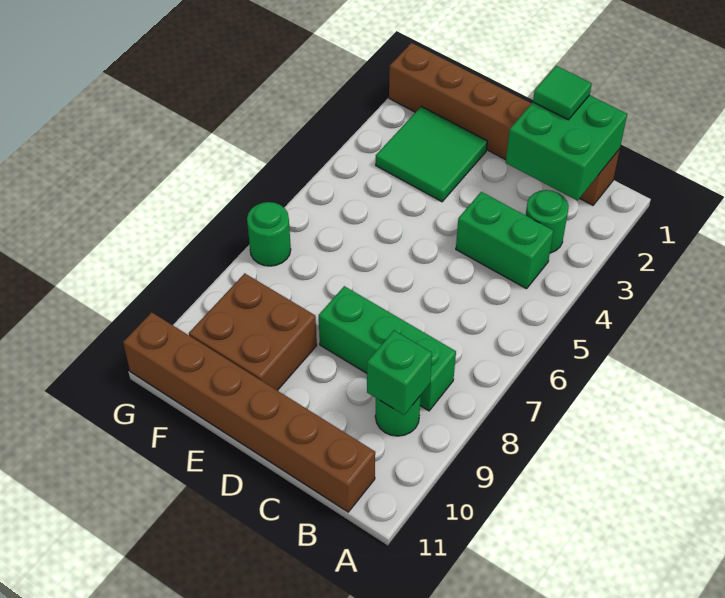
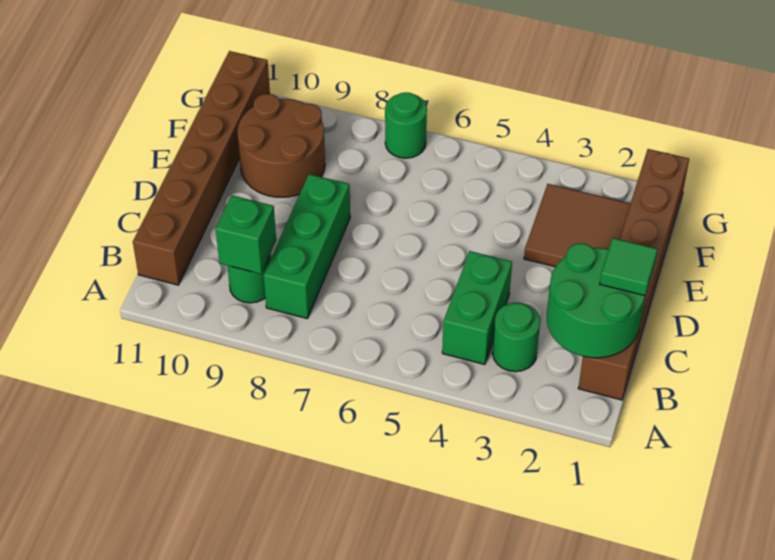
green brick B1:C2 level 2 -> green round brick B1:C2 level 2
green tile E2:F3 level 1 -> brown tile E2:F3 level 1
brown brick E9:F10 level 1 -> brown round brick E9:F10 level 1

